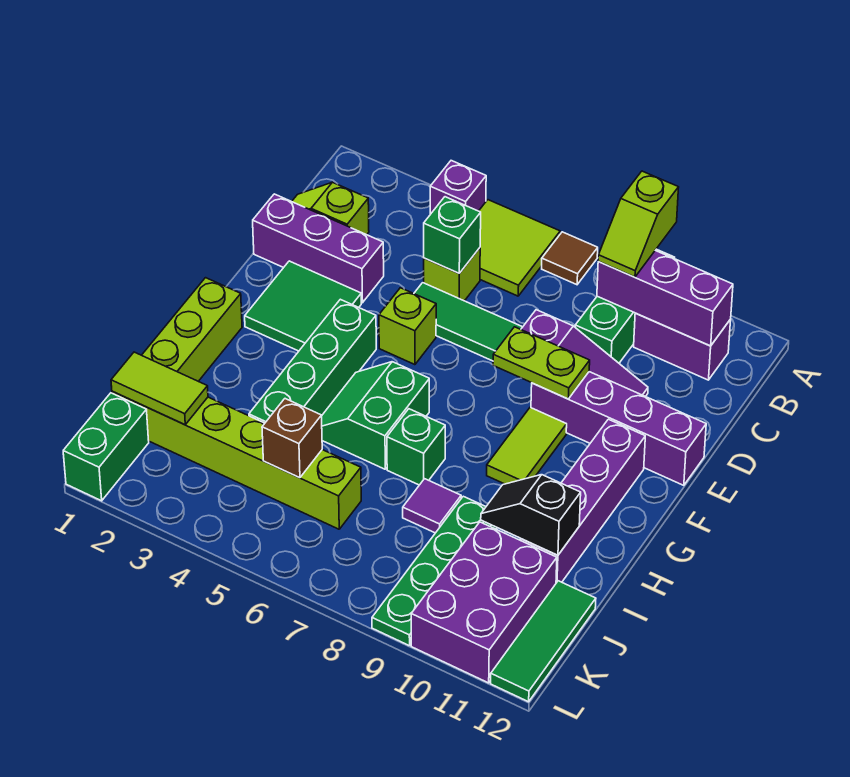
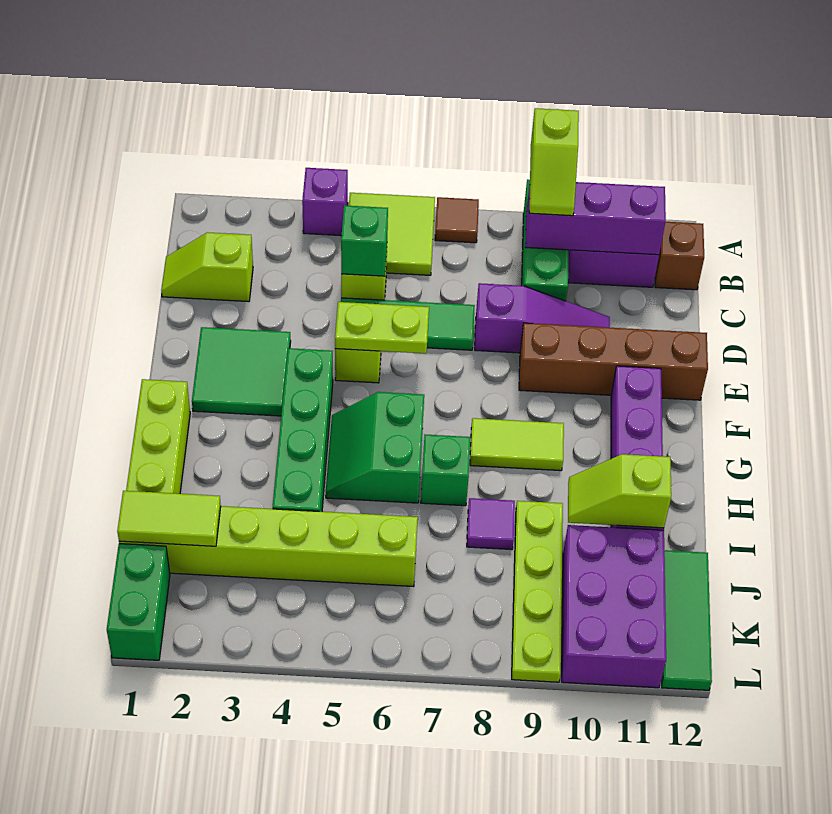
purple brick D1:D3 level 1 -> none
lime plate E8:E9 level 2 -> lime plate E5:E6 level 2
purple brick E9:E12 level 1 -> brown brick E9:E12 level 1
lime tile F9:G9 level 1 -> lime tile G8:G9 level 1
green plate I9:L9 level 1 -> lime plate I9:L9 level 1
black slope I10:I11 level 2 top 11 -> lime slope I10:I11 level 2 top 11
brown brick J5 level 2 -> brown brick B12 level 1

